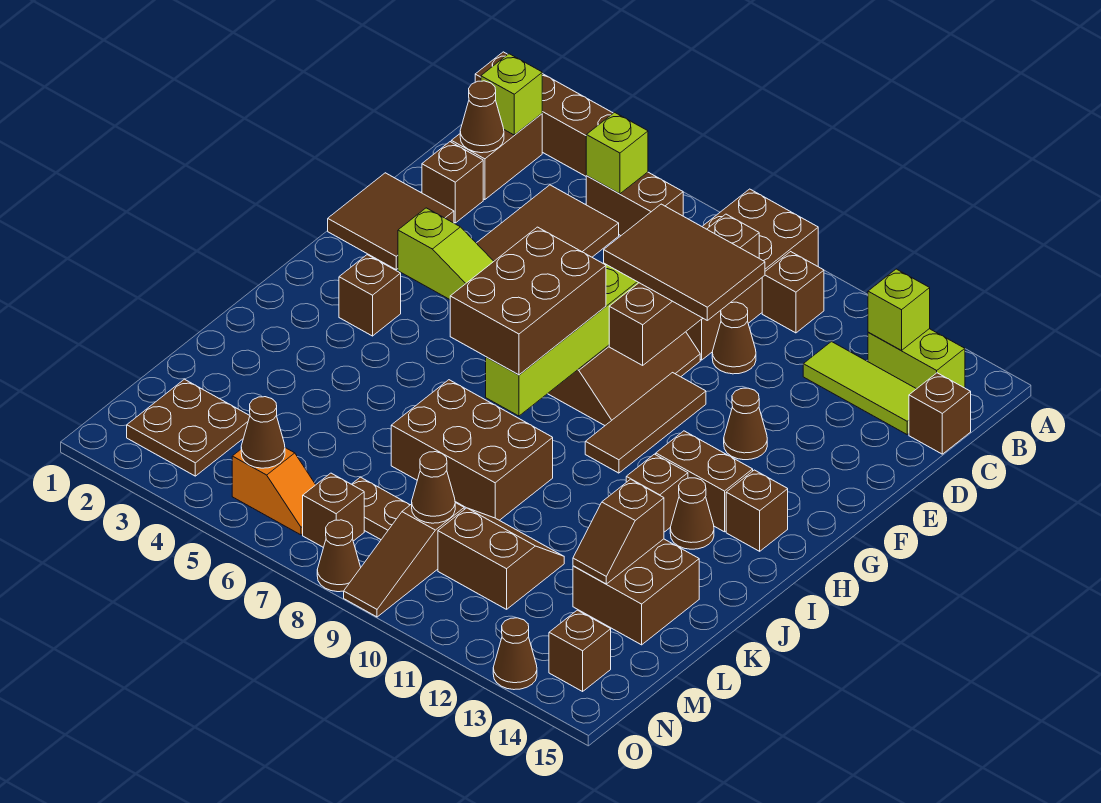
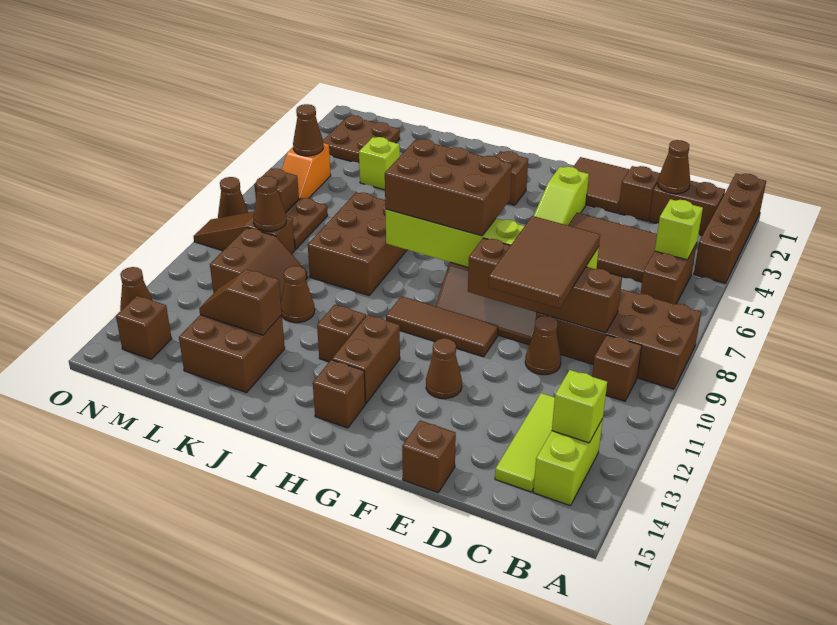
lime brick B2 level 2 -> lime brick L4 level 1
brown brick C15 level 1 -> brown brick E15 level 1
brown cone I13 level 1 -> brown cone K11 level 1

